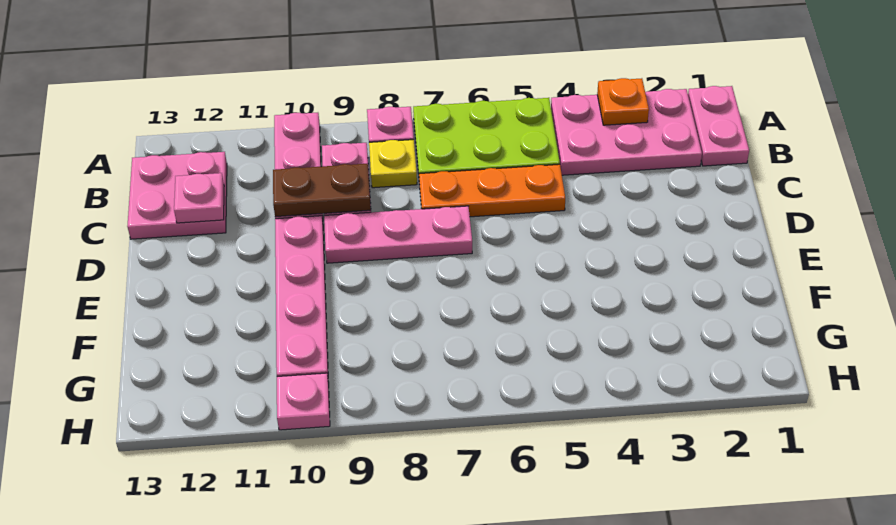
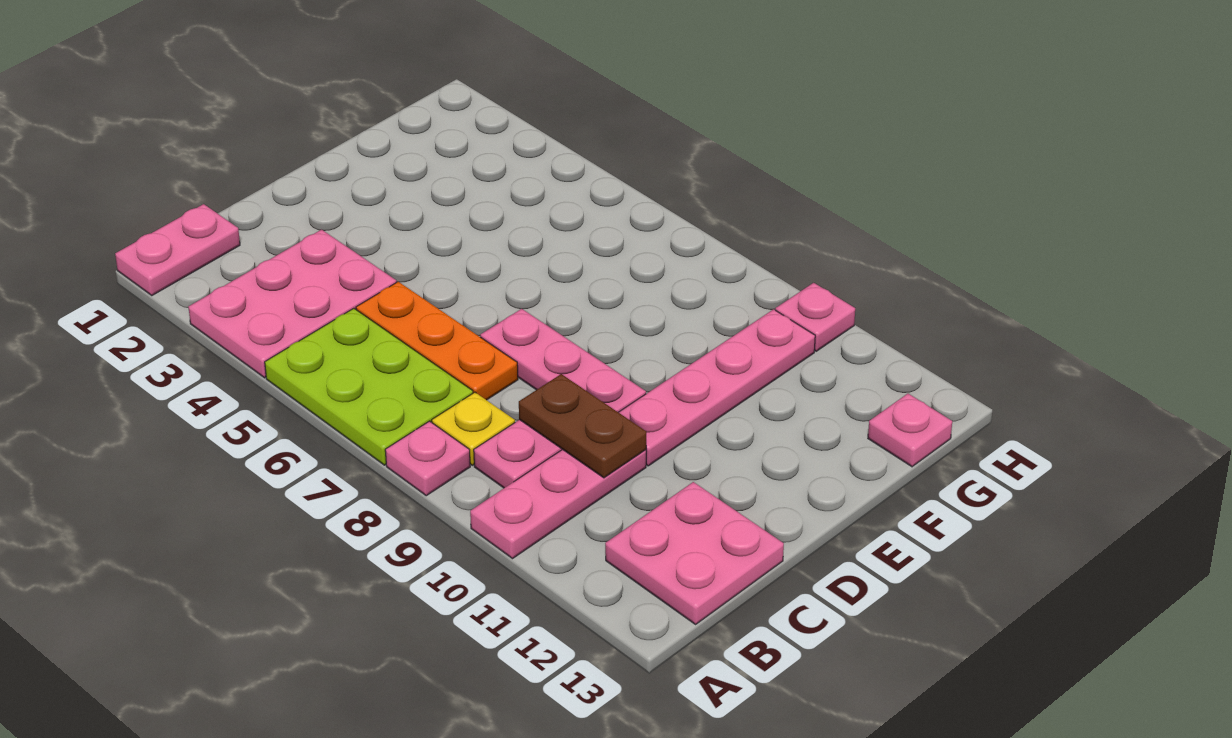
pink plate A2:B4 level 1 -> pink plate A3:C4 level 1
orange plate A3 level 2 -> none
pink plate C12 level 2 -> pink plate G13 level 1

